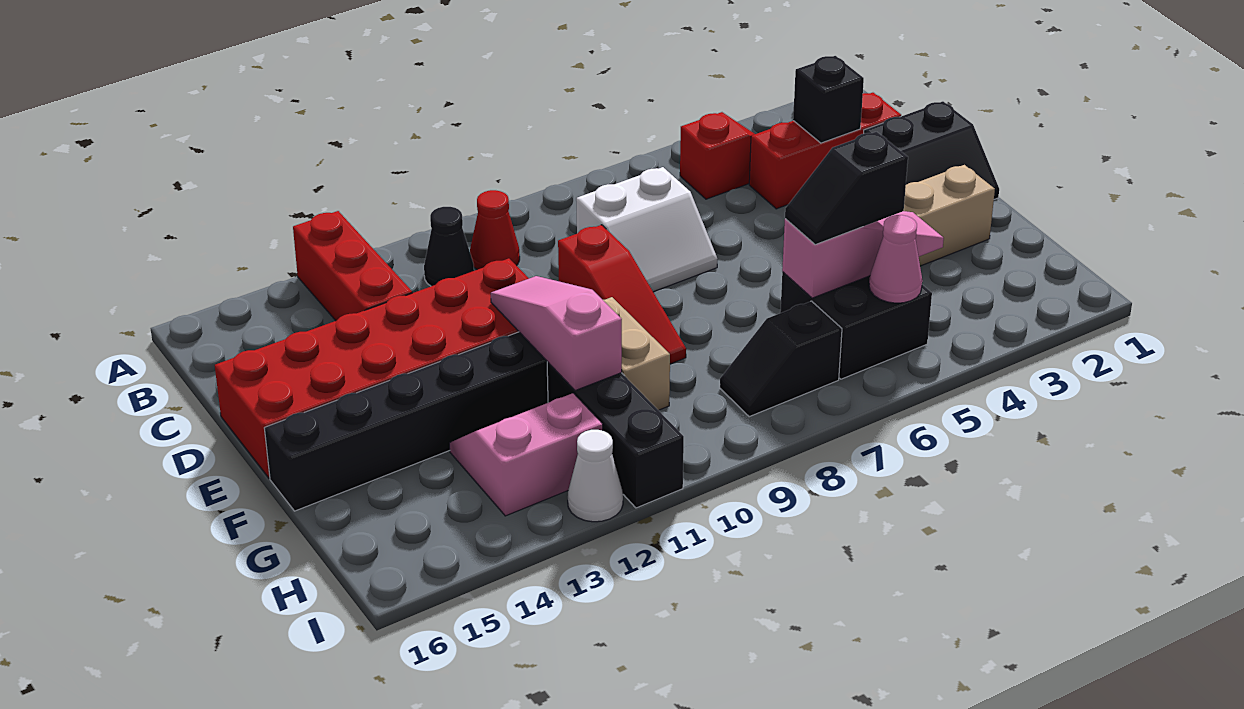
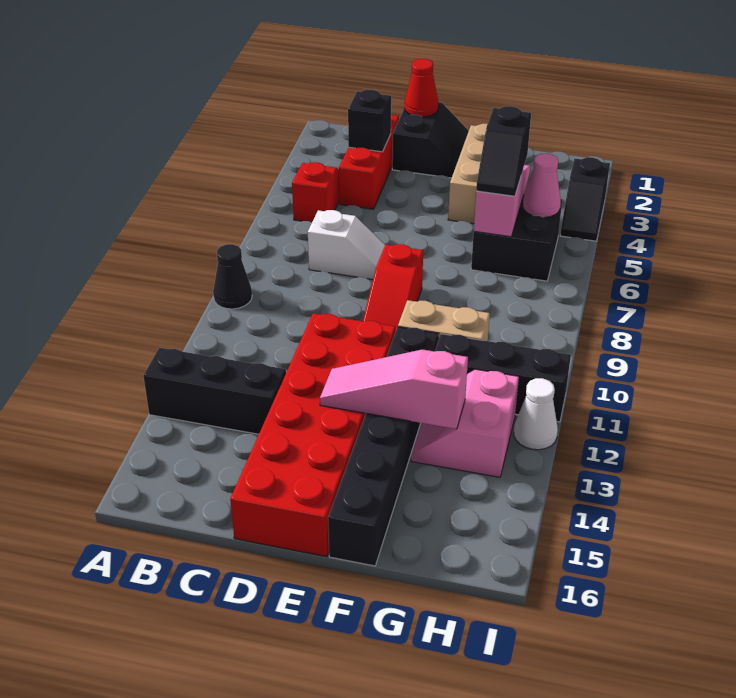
red brick A13:C13 level 1 -> black brick A13:C13 level 1
red cone B10 level 1 -> red cone D1 level 2
black cone B11 level 1 -> black cone A9 level 1
white slope C7:D8 level 1 top C -> white slope C7:D7 level 1 top C
red slope D9:F9 level 1 top D -> red slope E8:E10 level 1 top 8
pink slope E11:G11 level 2 top G -> pink slope E13:G13 level 2 top G
black slope H7:H8 level 1 top 7 -> black slope I3:I4 level 1 top 3

